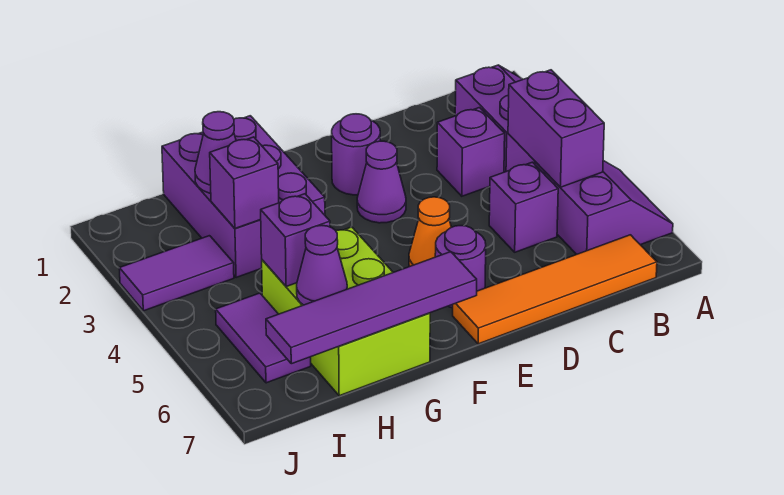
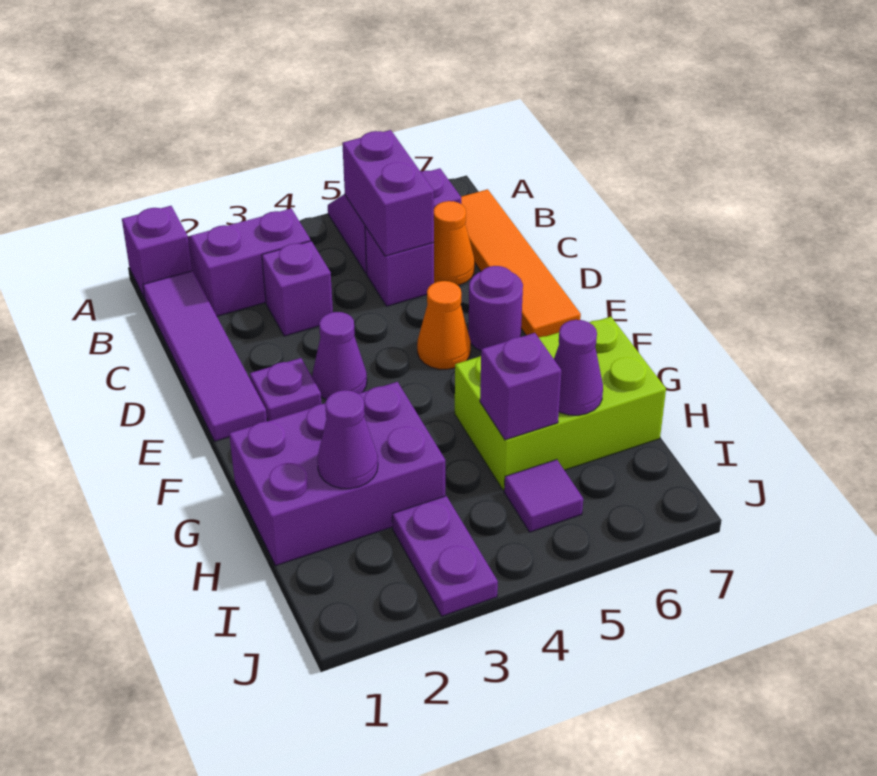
purple brick B4:B5 level 2 -> purple brick B5:C5 level 2
none -> orange cone C6 level 1
purple round brick E2 level 1 -> purple plate E2 level 1
purple tile F7:I7 level 2 -> purple tile B1:E1 level 1
purple brick H3 level 2 -> purple brick A1 level 1
purple tile I3:J3 level 1 -> purple plate I3:J3 level 1
purple tile I5:I6 level 1 -> purple tile I5 level 1

